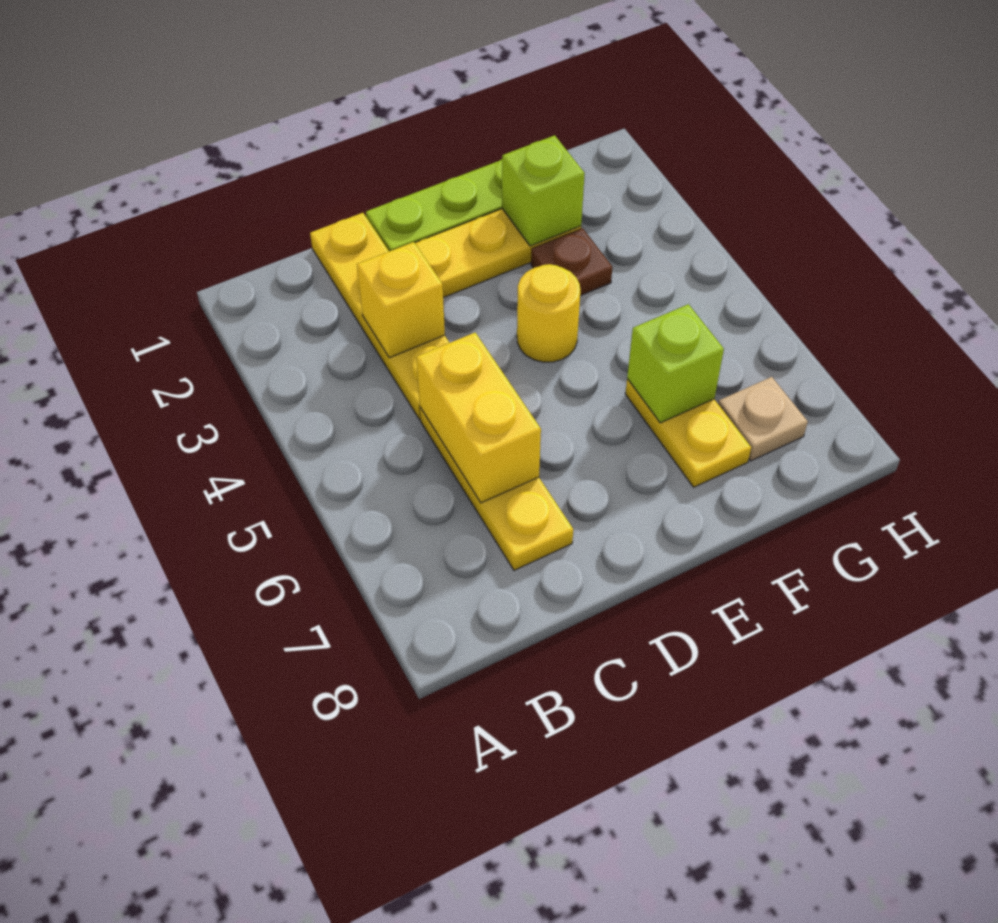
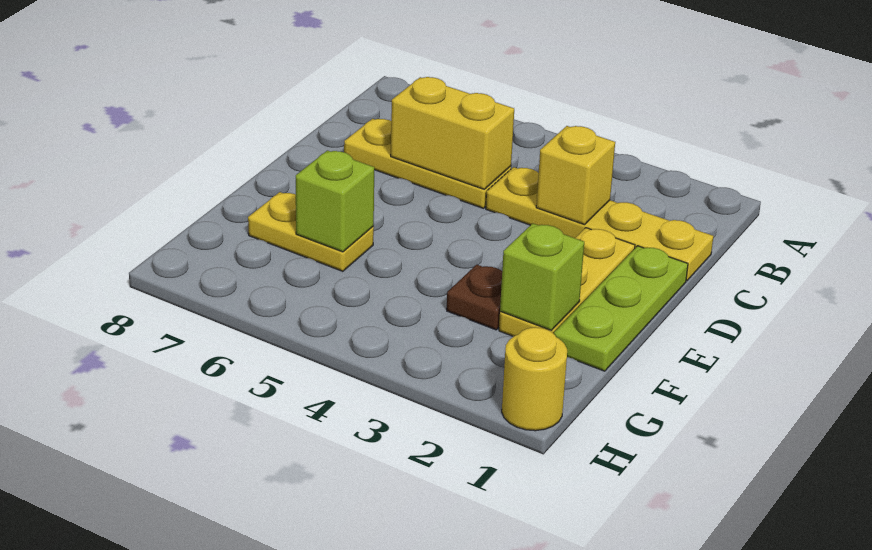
yellow round brick E4 level 1 -> yellow round brick H1 level 1
tan plate G7 level 1 -> none

